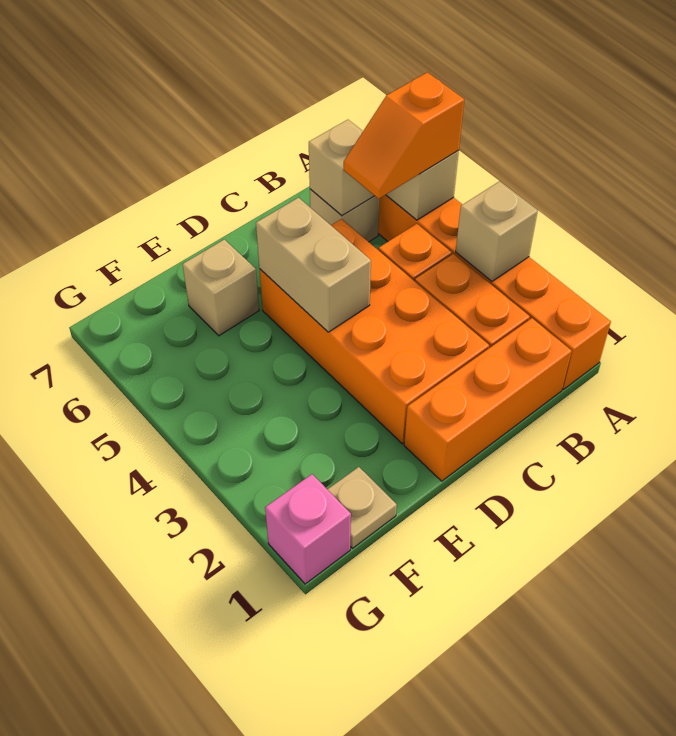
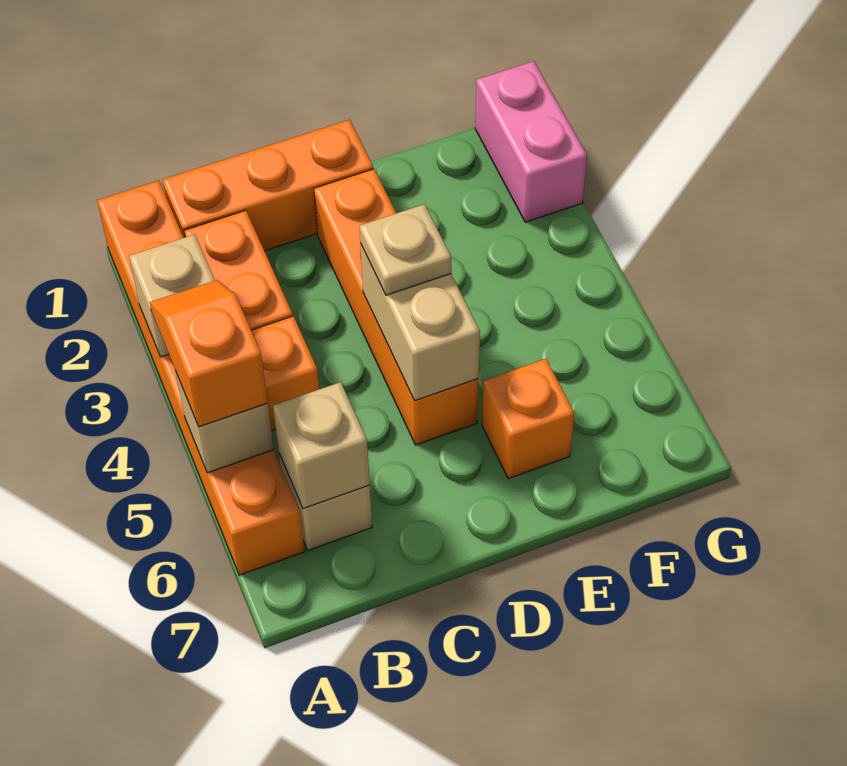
orange slope A5:B5 level 3 top A -> orange slope A4:A5 level 3 top 5
orange brick C2:D5 level 1 -> orange brick D2:D5 level 1
tan brick E6 level 1 -> orange brick E6 level 1
tan plate F1 level 1 -> tan plate D4 level 3
pink brick G1 level 1 -> pink brick G1:G2 level 1

